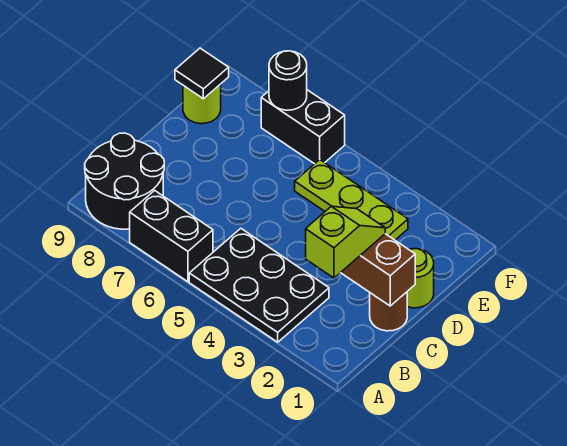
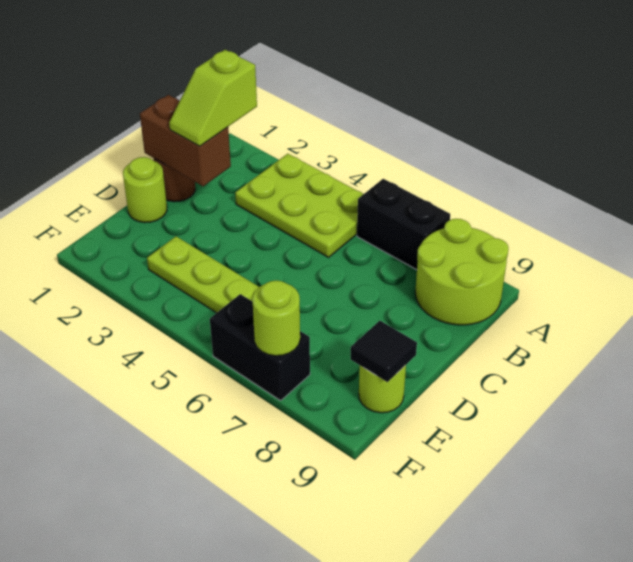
black plate A3:B5 level 1 -> lime plate A3:B5 level 1
black round brick A8:B9 level 1 -> lime round brick A8:B9 level 1
black round brick F7 level 2 -> lime round brick F7 level 2

